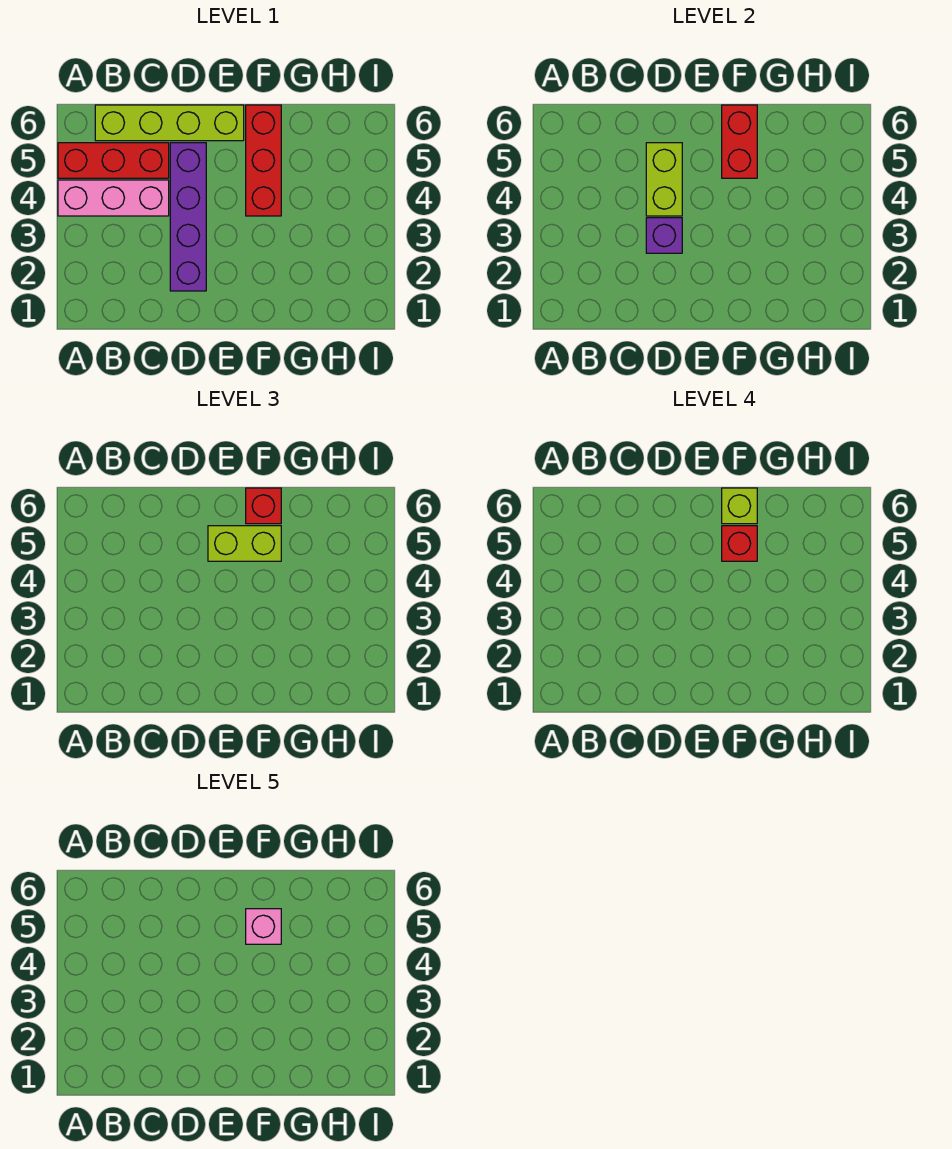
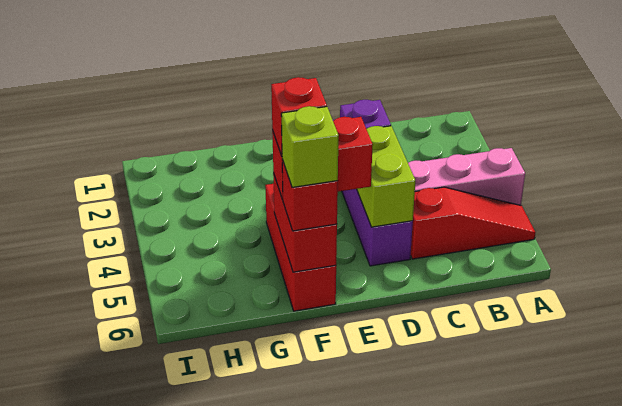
red brick A5:C5 level 1 -> red slope A5:C5 level 1 top C
lime brick B6:E6 level 1 -> none
lime brick E5:F5 level 3 -> red brick E5:F5 level 3
pink brick F5 level 5 -> none

